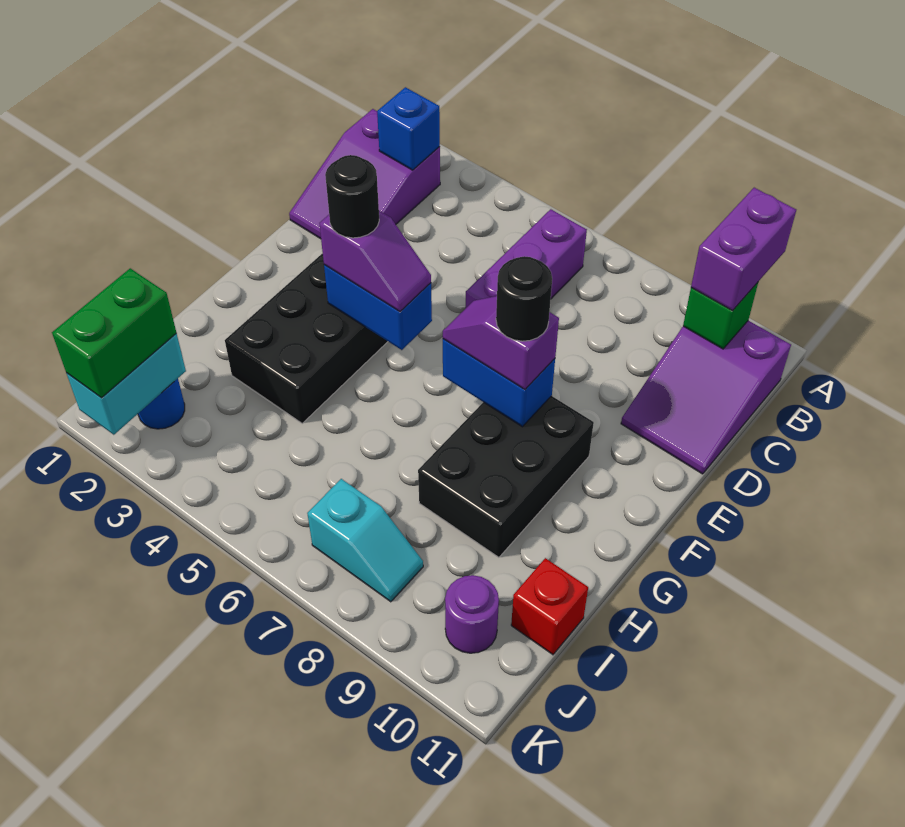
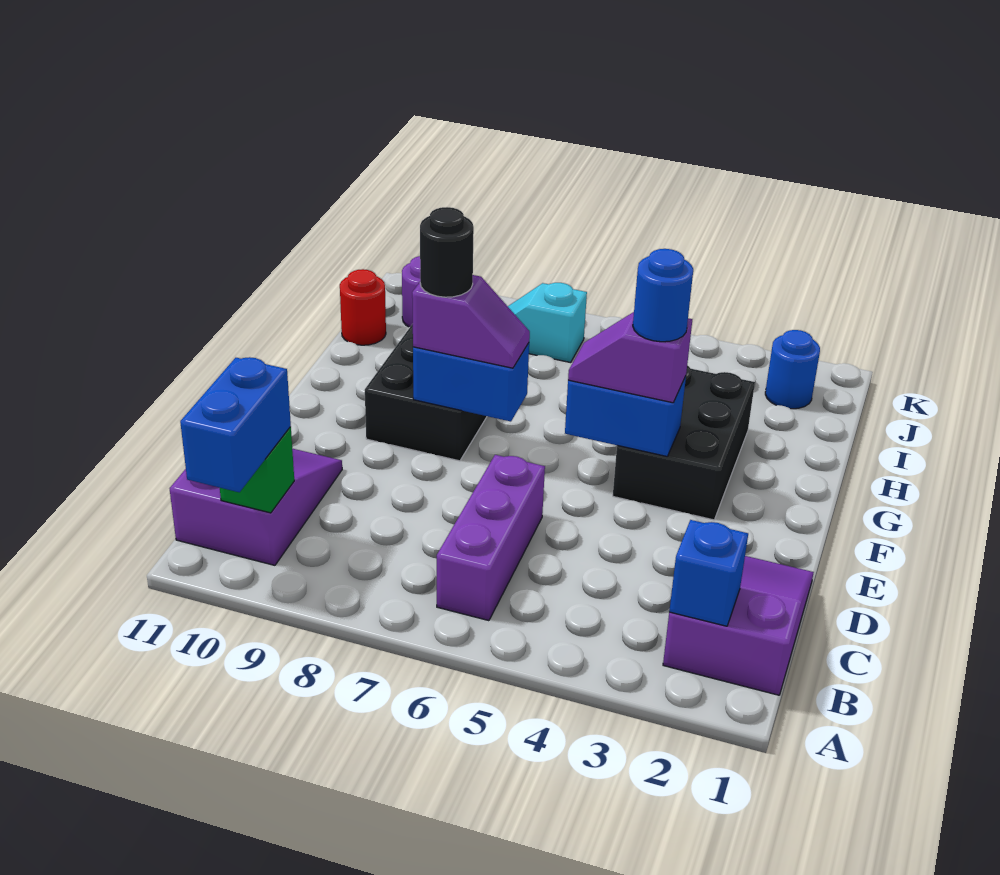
purple brick A10:B10 level 3 -> blue brick A10:B10 level 3
black round brick F4 level 4 -> blue round brick F4 level 4
red brick I11 level 1 -> red round brick I11 level 1
cyan brick J2:K2 level 2 -> none
green brick J2:K2 level 3 -> none

